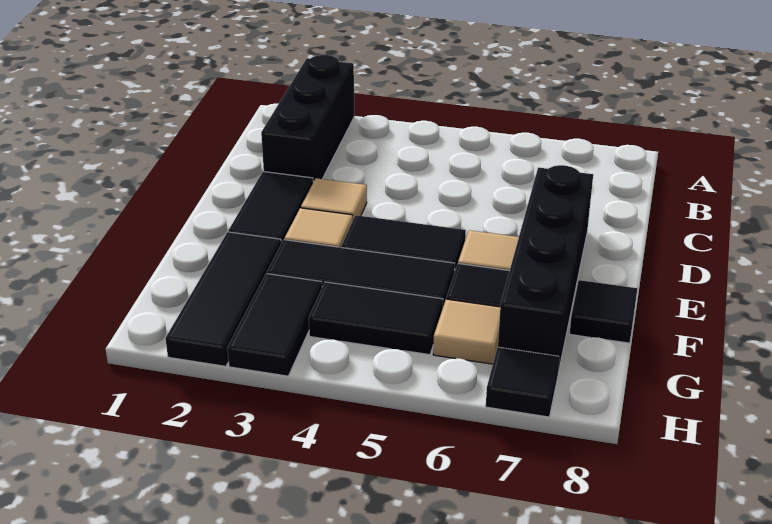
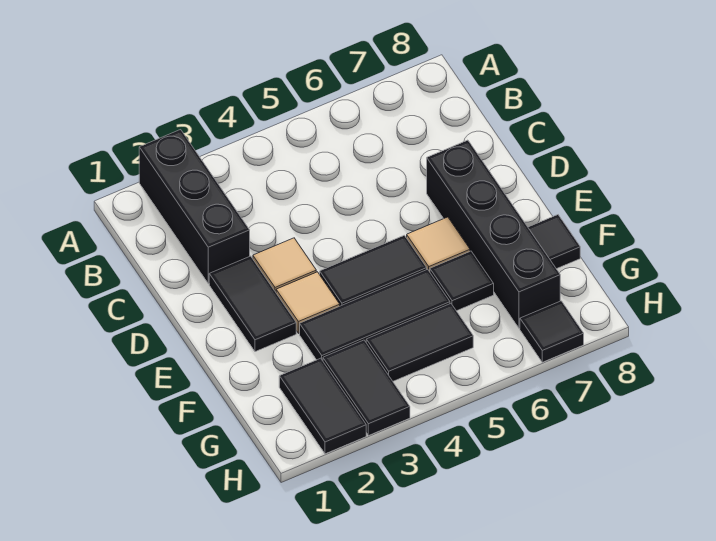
black tile F2:H2 level 1 -> black tile G2:H2 level 1
tan tile G6 level 1 -> none

